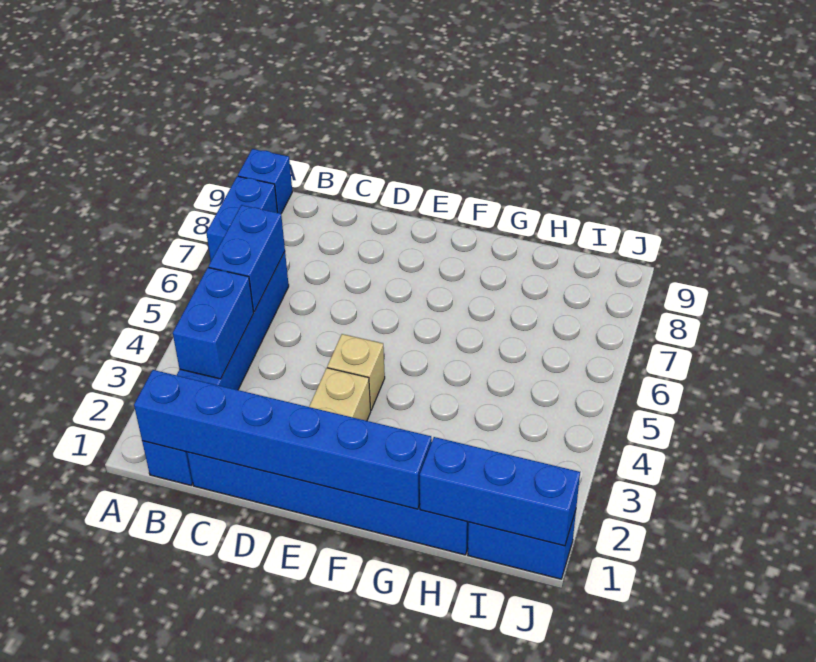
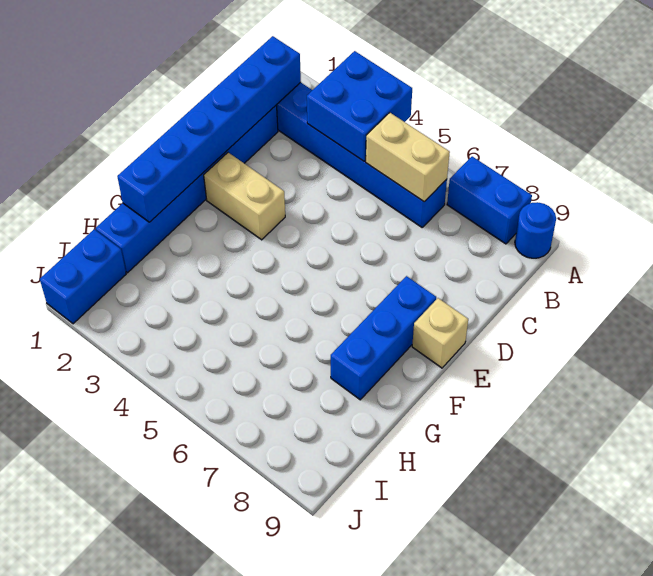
blue brick A9 level 1 -> blue round brick A9 level 1
blue brick B3:B4 level 2 -> blue brick A3:B4 level 2
blue brick B5:B6 level 2 -> tan brick B5:B6 level 2
tan brick E4 level 1 -> tan brick E9 level 1
blue brick H1:J1 level 2 -> blue brick E8:G8 level 1

